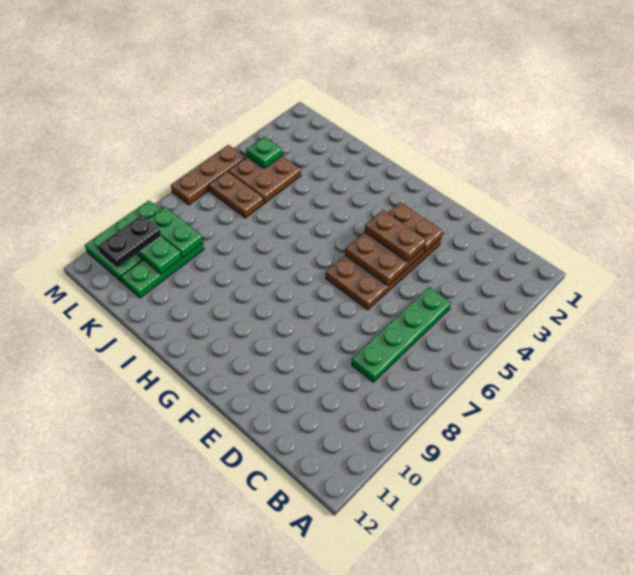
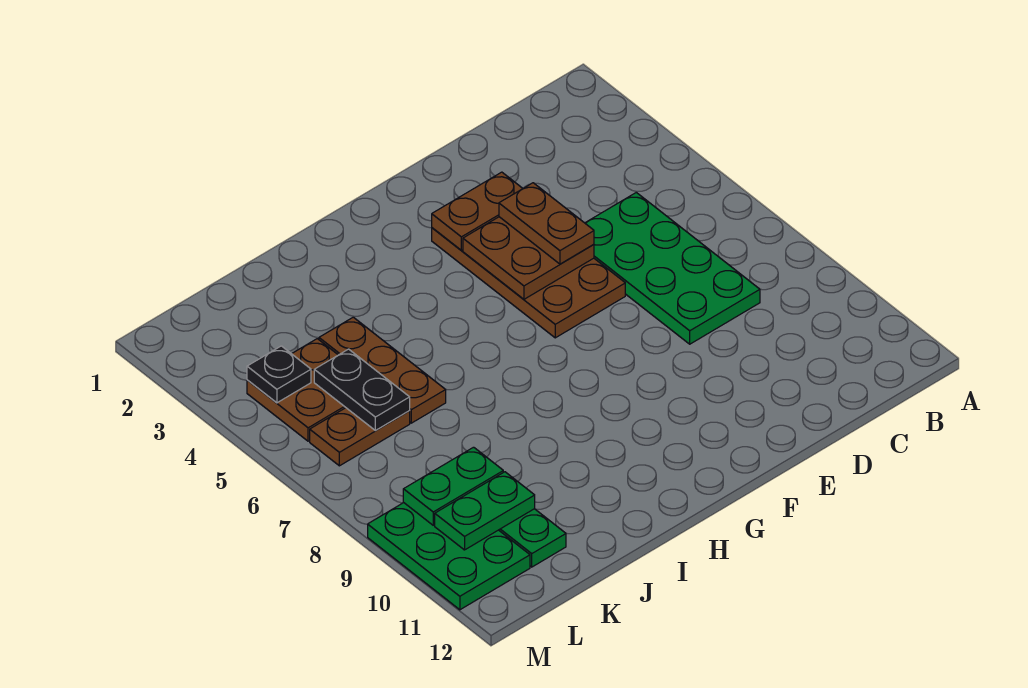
green plate C5:C8 level 1 -> green plate C5:D8 level 1
brown plate E4:F4 level 3 -> brown plate E4:E5 level 3
green plate L4 level 2 -> black plate L4 level 2
black plate L10:L11 level 3 -> black plate K5:K6 level 2
brown plate M5:M7 level 1 -> brown plate J4:J6 level 1

